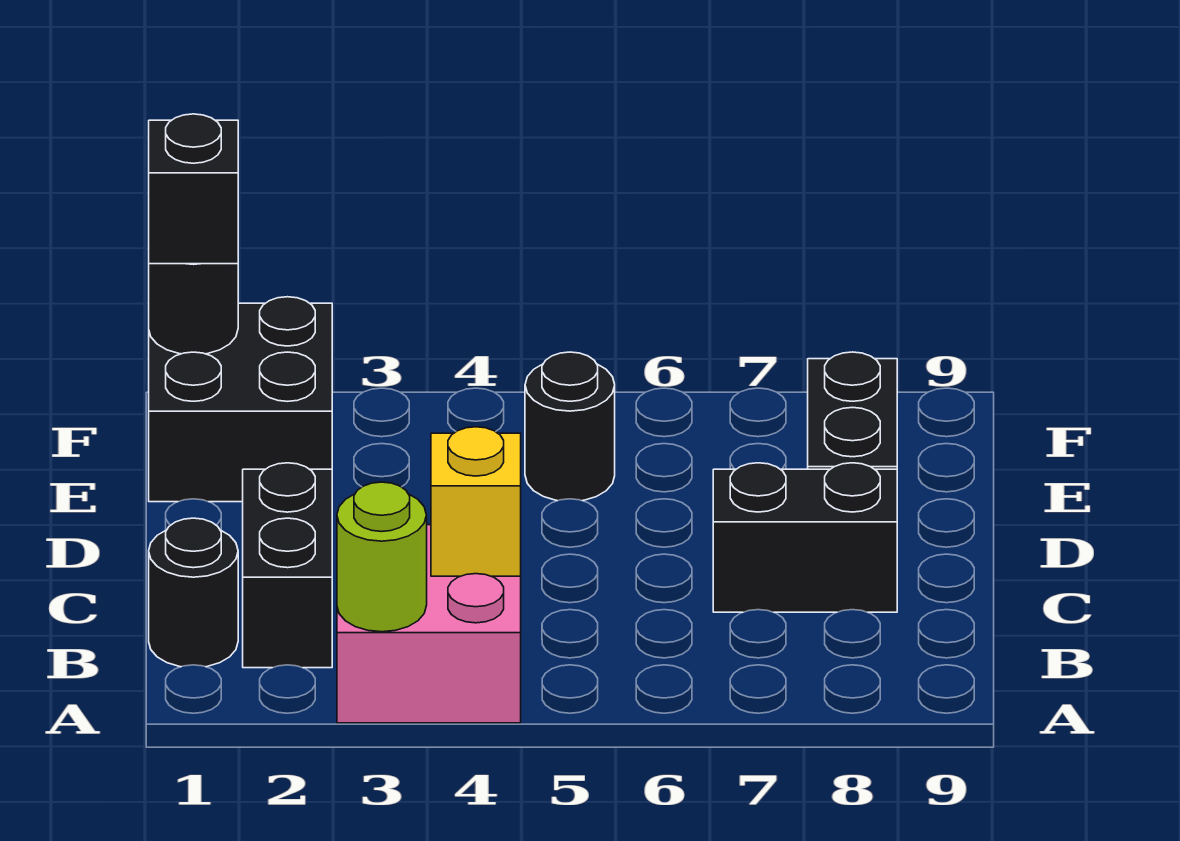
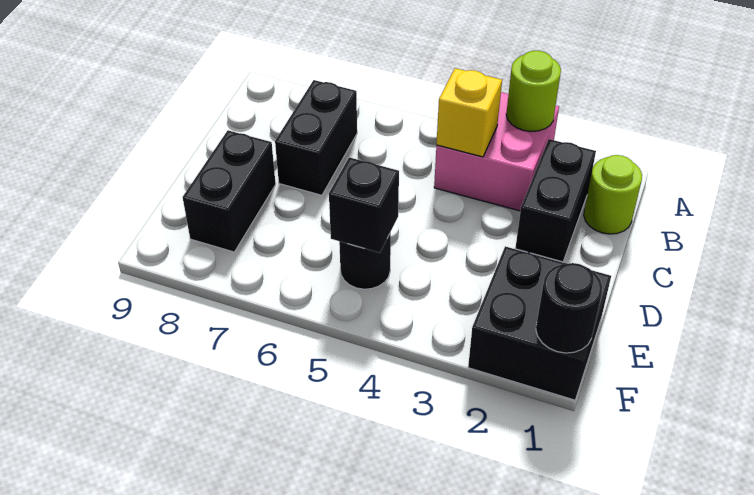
black round brick B1 level 1 -> lime round brick B1 level 1
black brick C7:C8 level 1 -> black brick B7:C7 level 1
black brick F1 level 3 -> black brick E5 level 2

